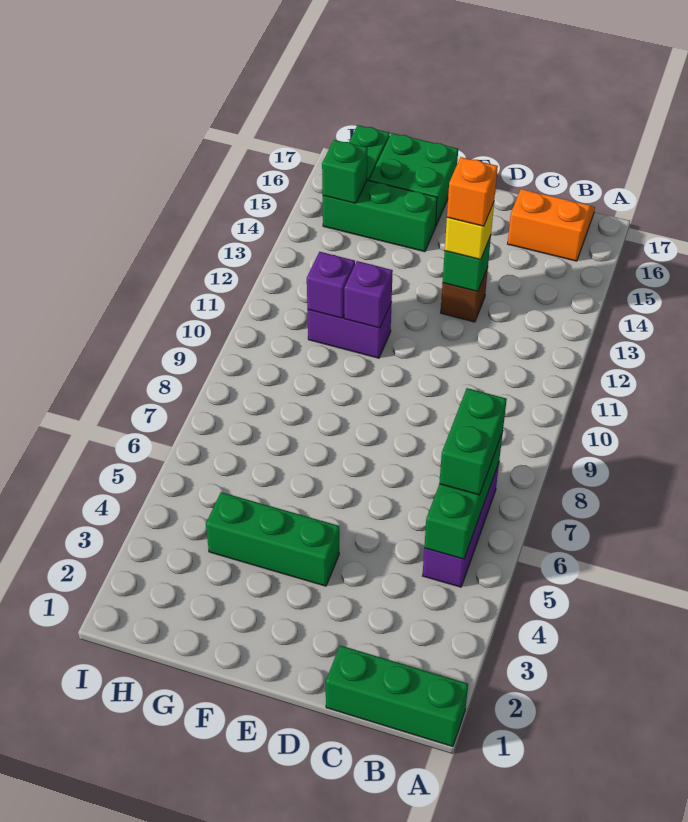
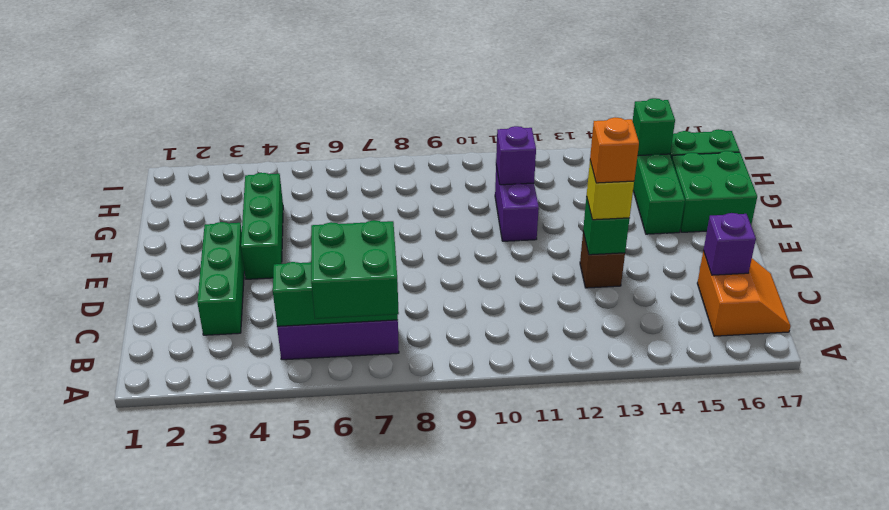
green brick A1:C1 level 1 -> green brick C3:E3 level 1
green brick B6:B7 level 3 -> green brick A6:B7 level 3
purple brick F11 level 2 -> purple brick C16 level 2

